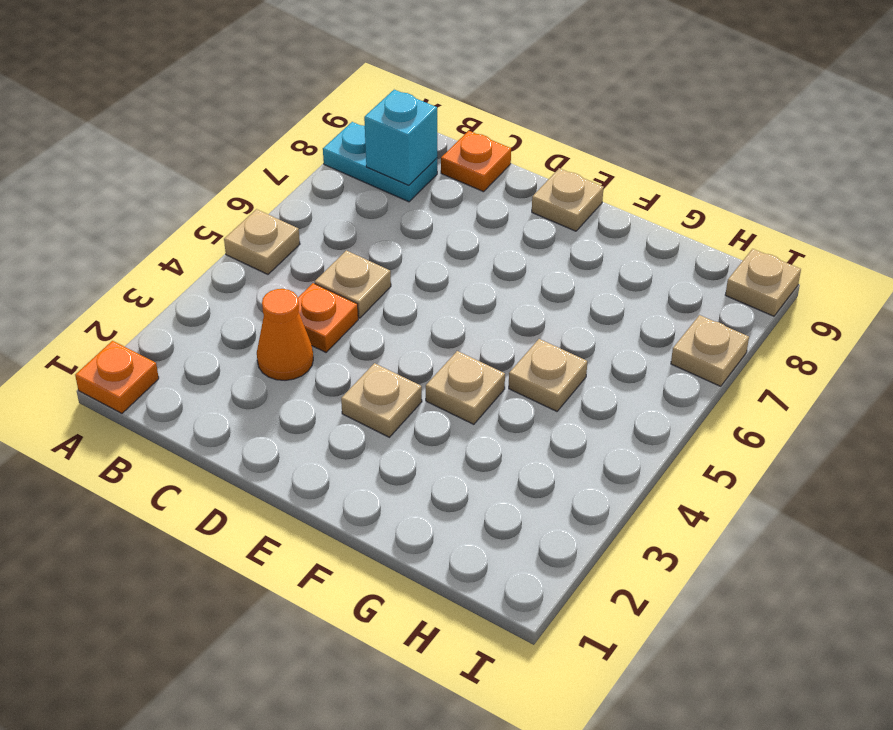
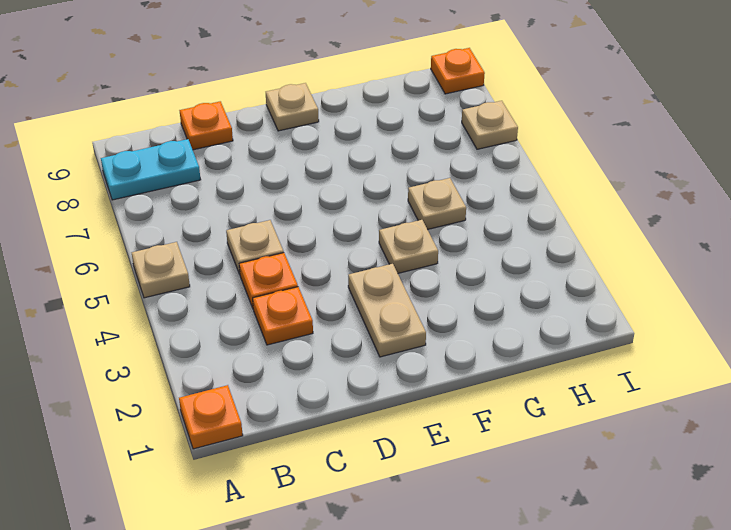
cyan brick B8 level 2 -> none
orange cone C3 level 1 -> orange plate C3 level 1
tan plate E3 level 1 -> tan plate E2:E3 level 1
tan plate I9 level 1 -> orange plate I9 level 1

